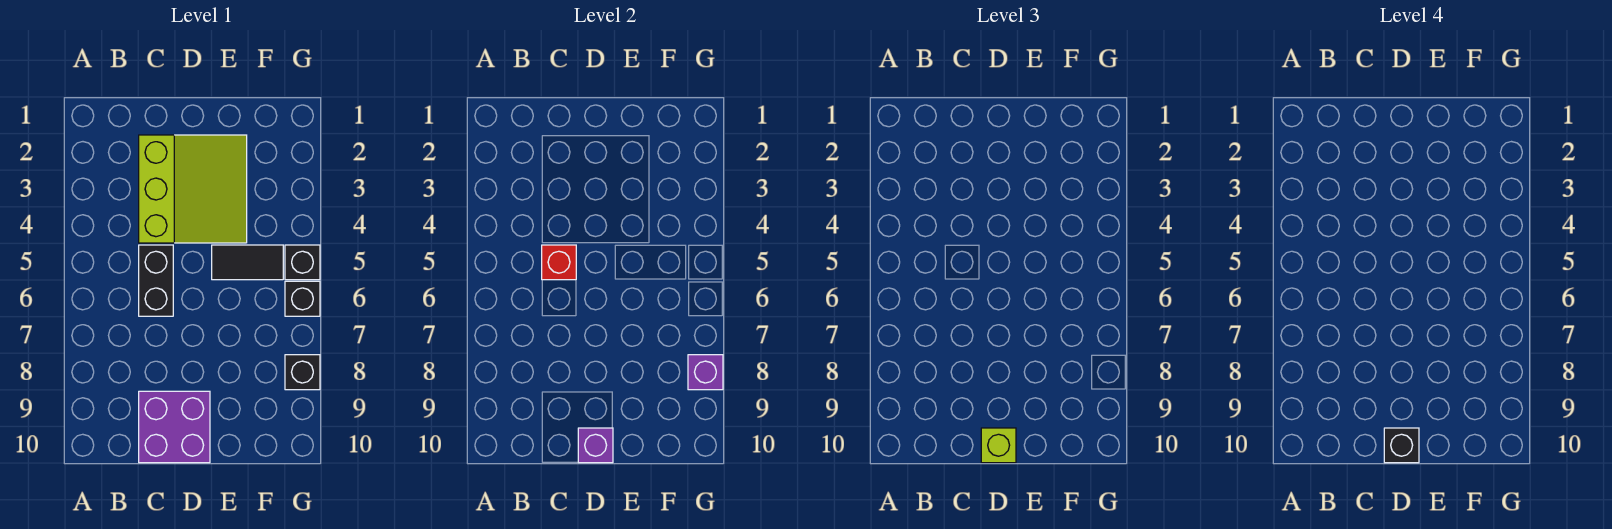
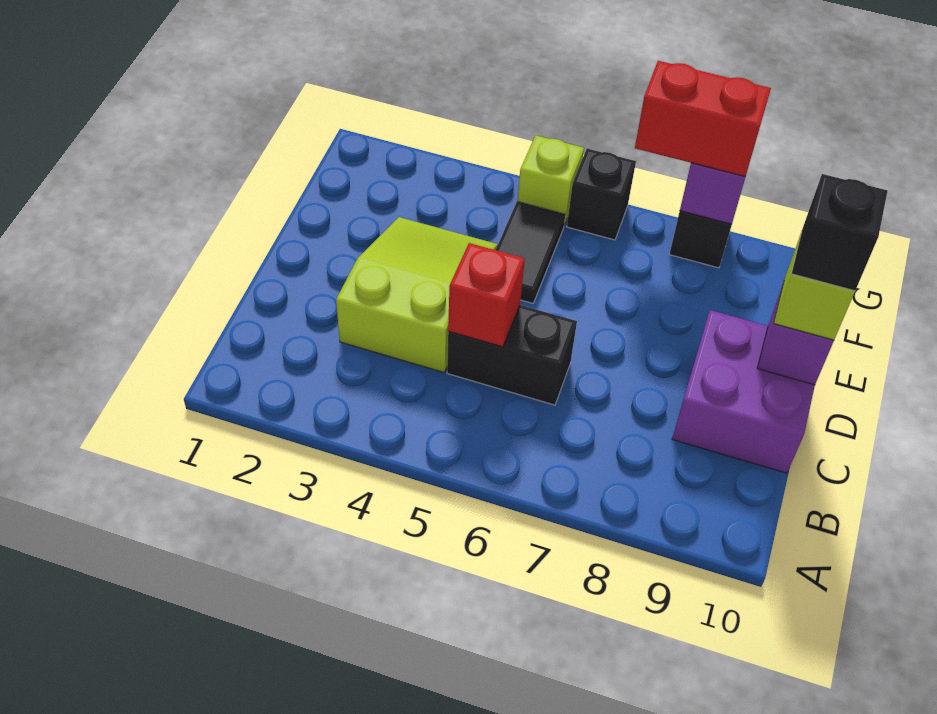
lime slope C2:E4 level 1 top C -> lime slope C3:E4 level 1 top C
black brick G5 level 1 -> lime brick G5 level 1
none -> red brick G7:G8 level 3

